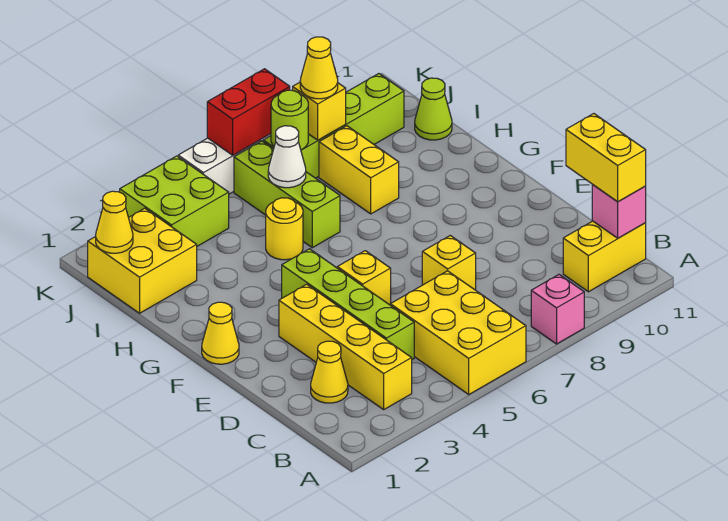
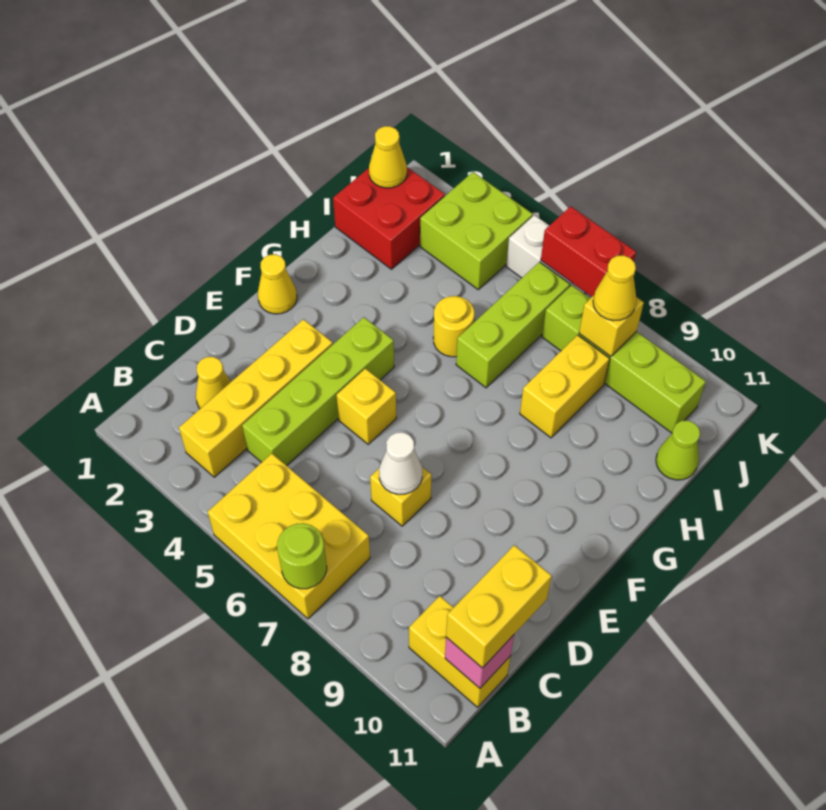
yellow brick A5:C6 level 1 -> yellow brick A5:B7 level 1
pink brick A8 level 1 -> none
yellow brick I1:J2 level 1 -> red brick I1:J2 level 1
white cone I6 level 2 -> white cone D7 level 2
lime round brick J7 level 2 -> lime round brick A7 level 2

